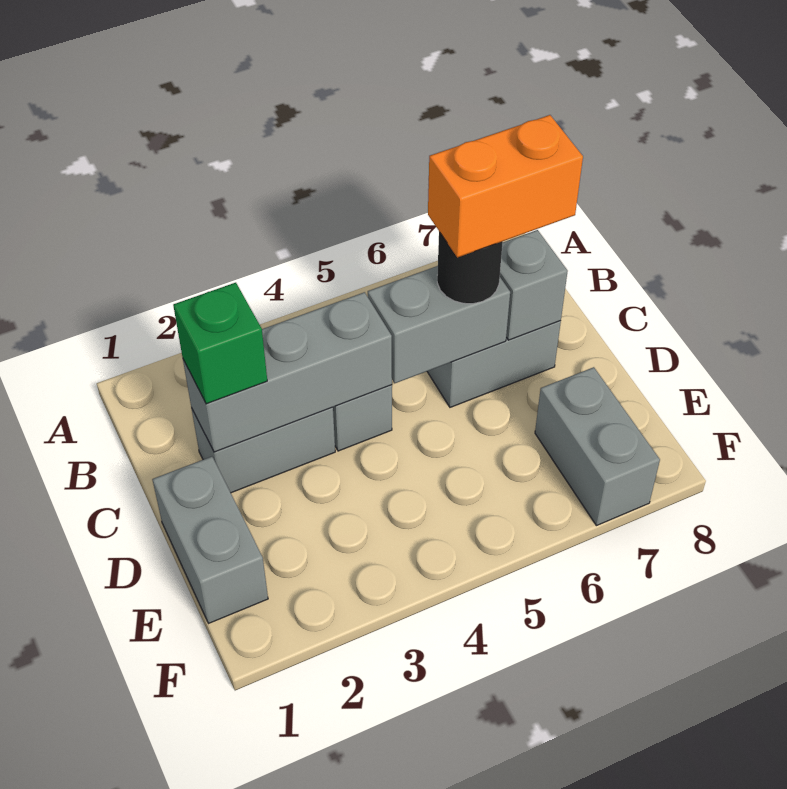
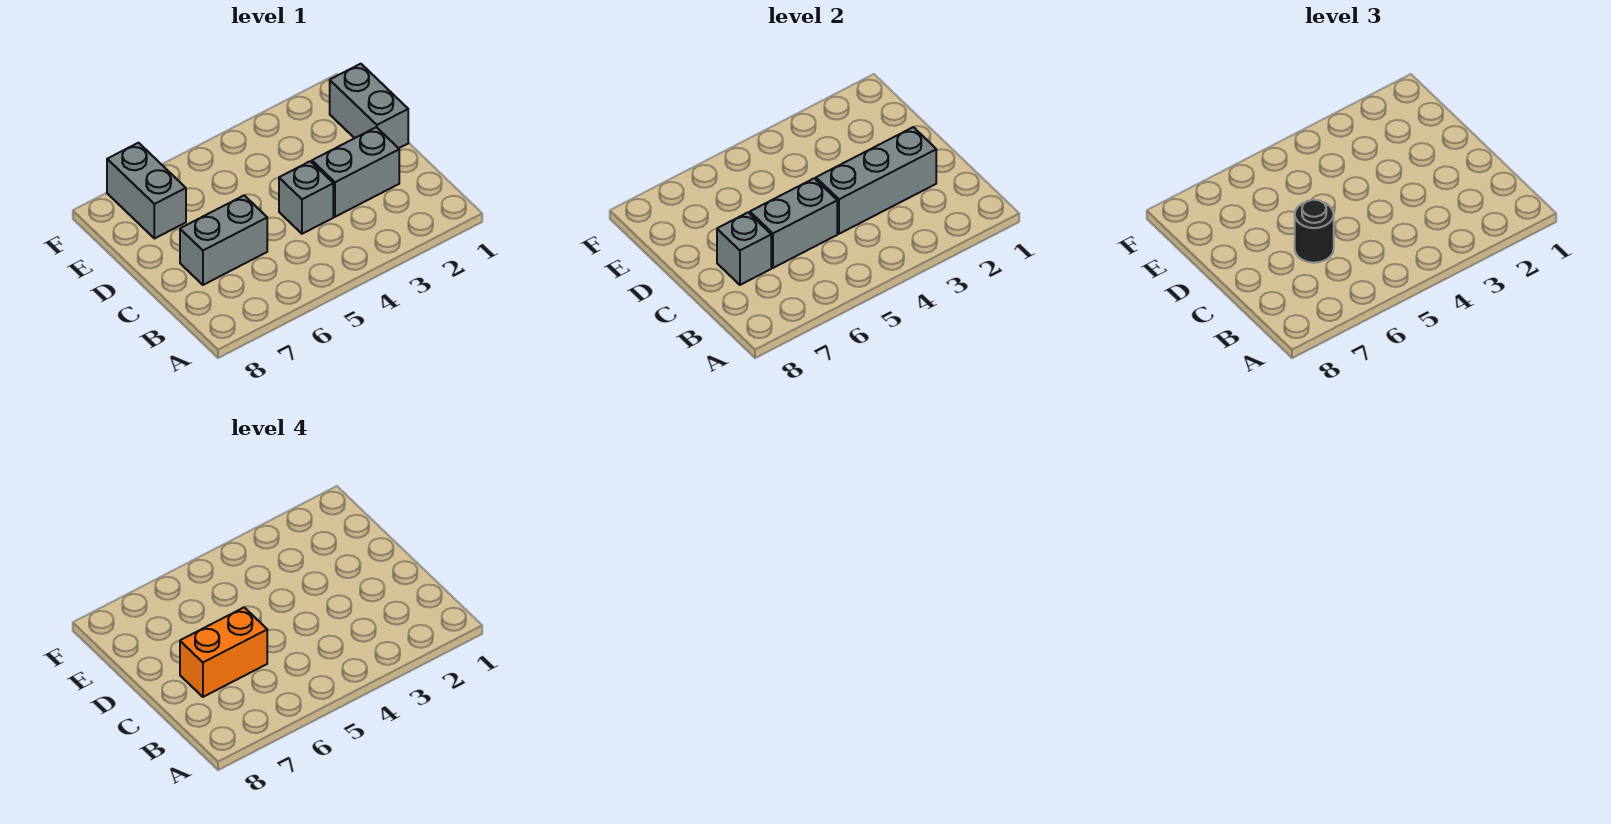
green brick C2 level 3 -> none

